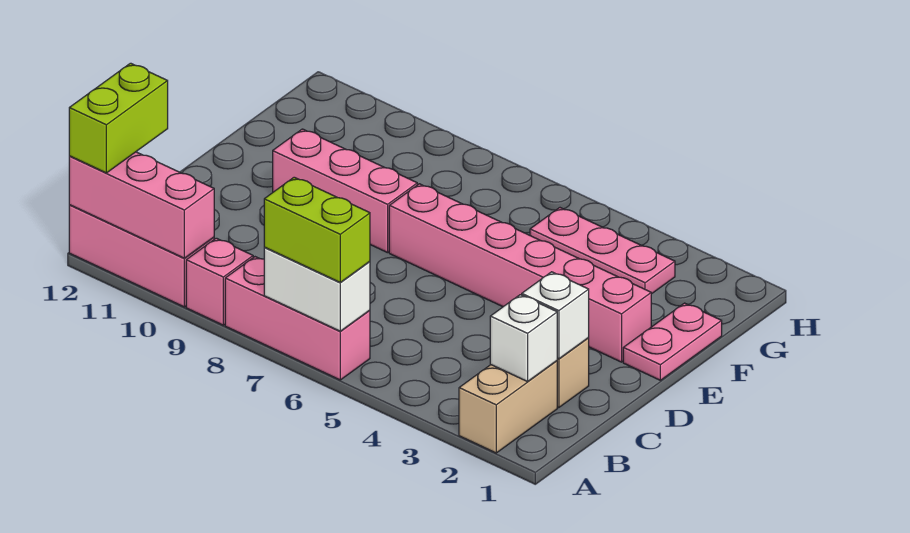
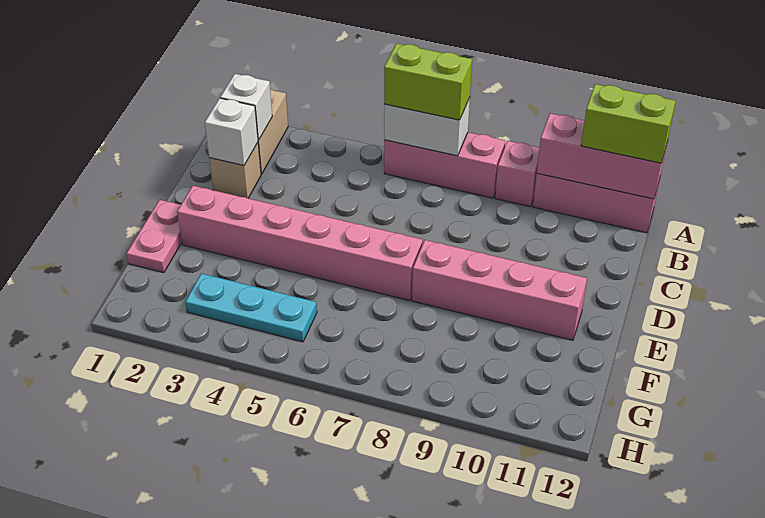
lime brick A12:B12 level 3 -> lime brick A11:A12 level 3
pink brick E8:E10 level 1 -> pink brick E8:E11 level 1
pink plate G3:G5 level 1 -> cyan plate G3:G5 level 1

